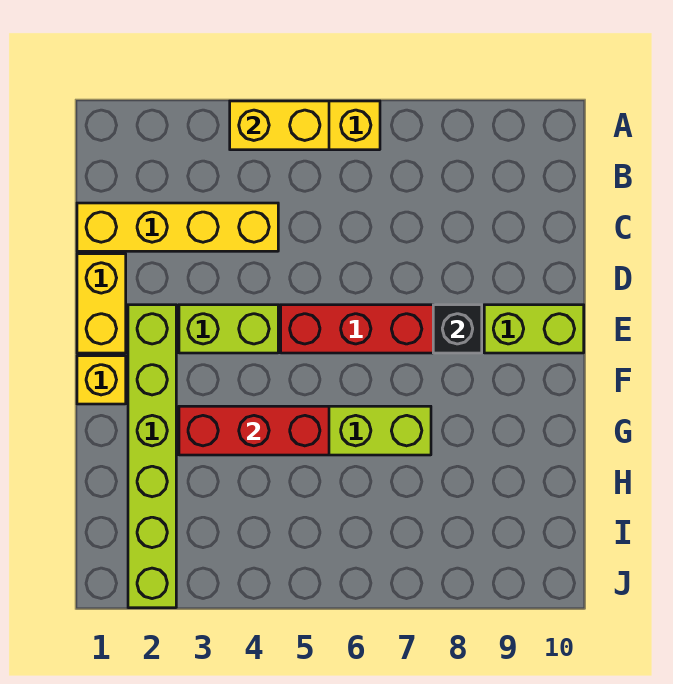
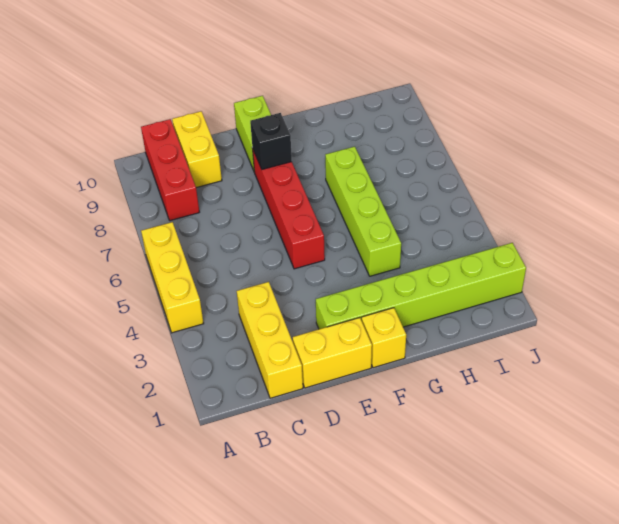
yellow brick A4:A5 level 2 -> yellow brick C9:C10 level 1
yellow brick C1:C4 level 1 -> yellow brick C1:C3 level 1
lime brick E3:E4 level 1 -> none
red brick G3:G5 level 2 -> red brick B8:B10 level 1

